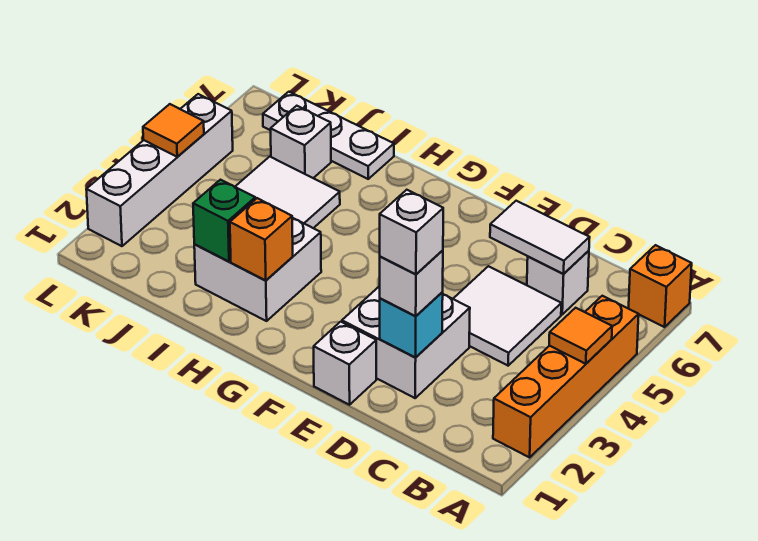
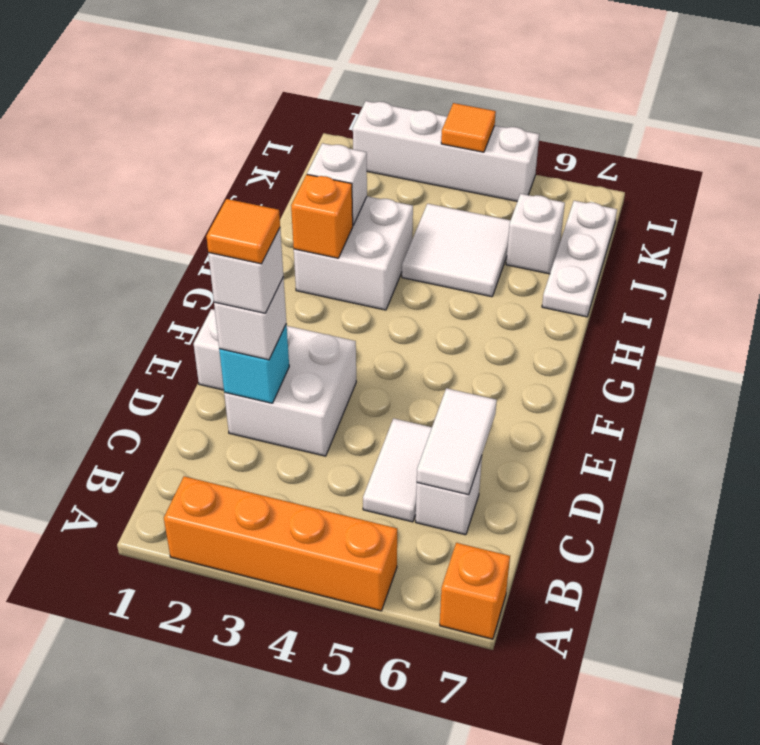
orange tile A4 level 2 -> orange tile D2 level 5
white tile C4:D5 level 1 -> white tile C5:D5 level 1
green brick I2 level 2 -> white brick I2 level 2

